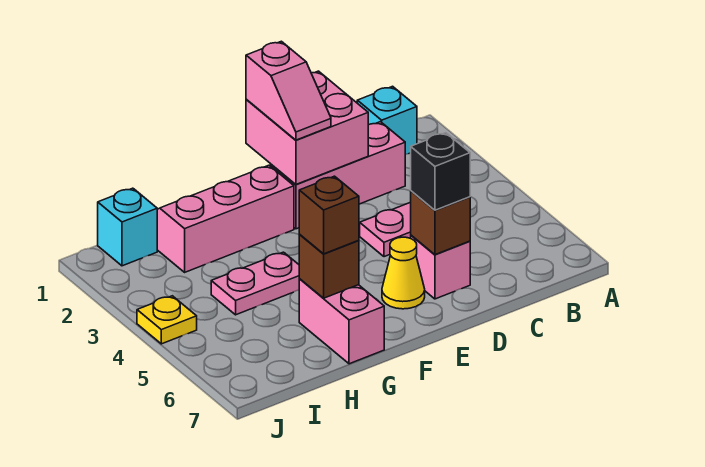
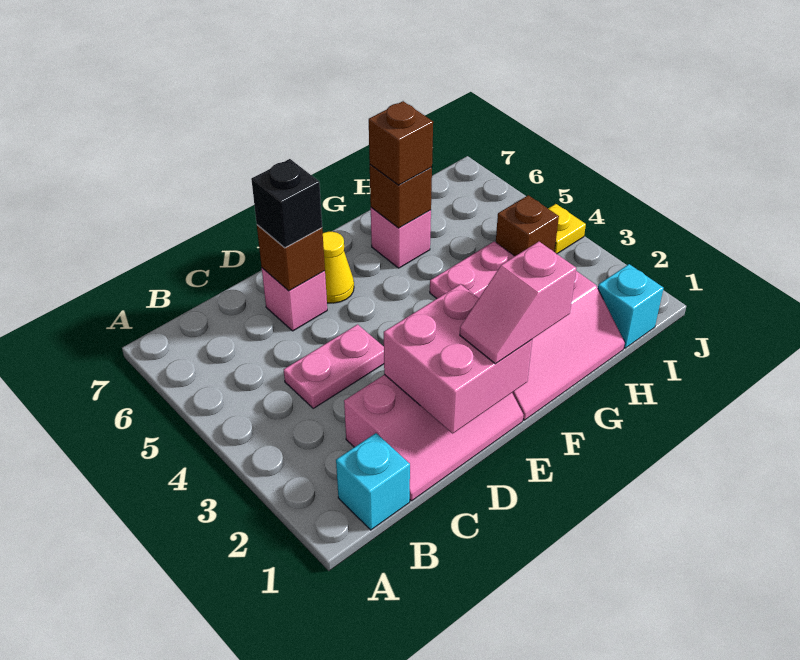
pink slope E1:E2 level 3 top 1 -> pink slope E1:F1 level 3 top F
pink brick G6:G7 level 1 -> pink brick G6 level 1
none -> brown brick I4 level 1

